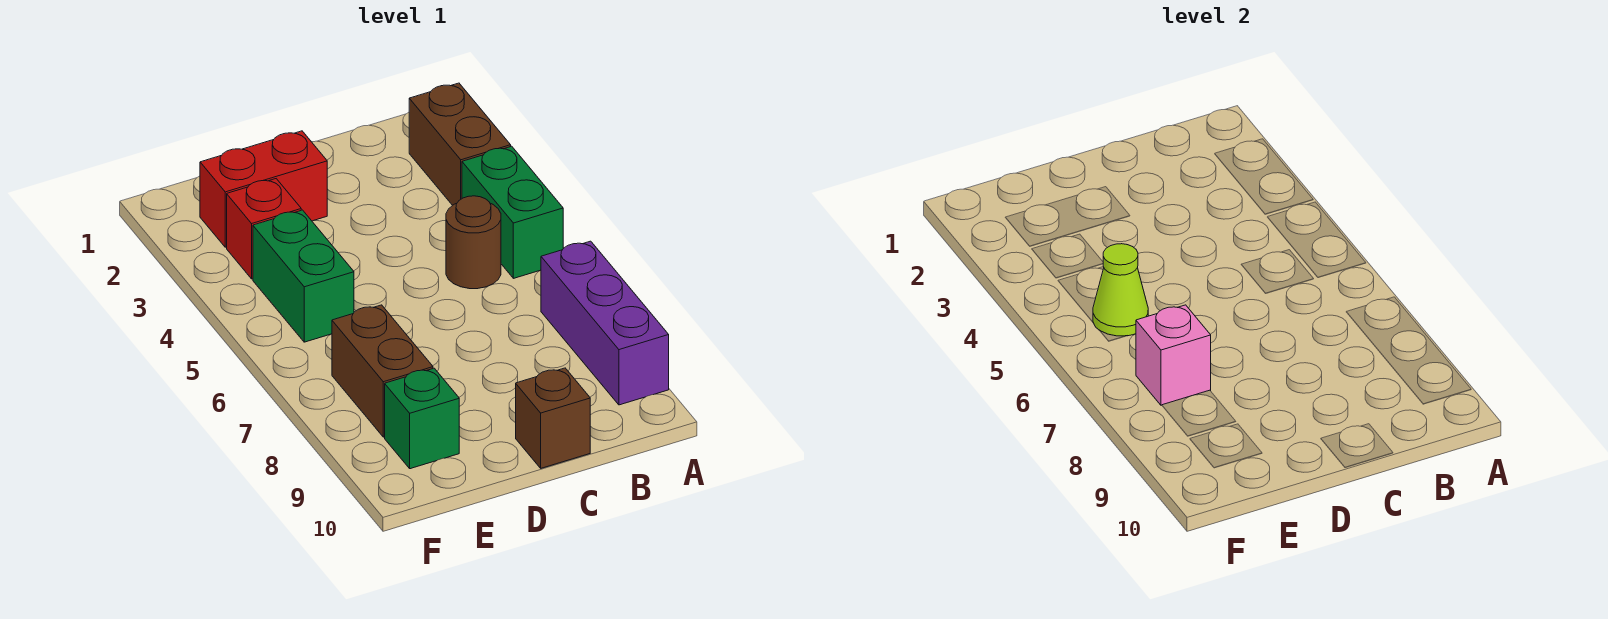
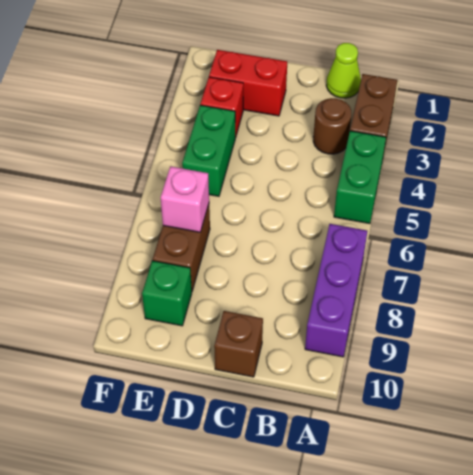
brown round brick B5 level 1 -> brown round brick B3 level 1
lime cone E5 level 2 -> lime cone B1 level 1

